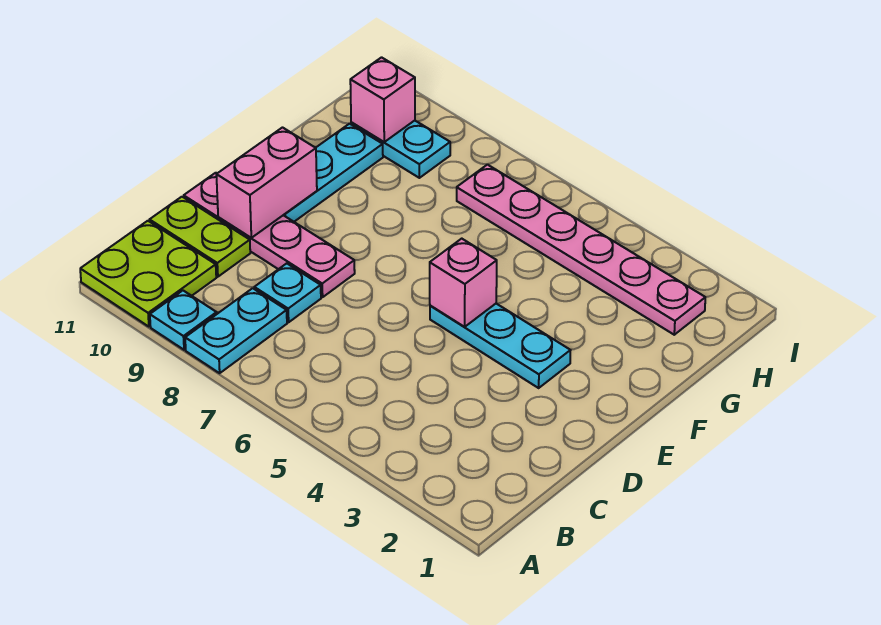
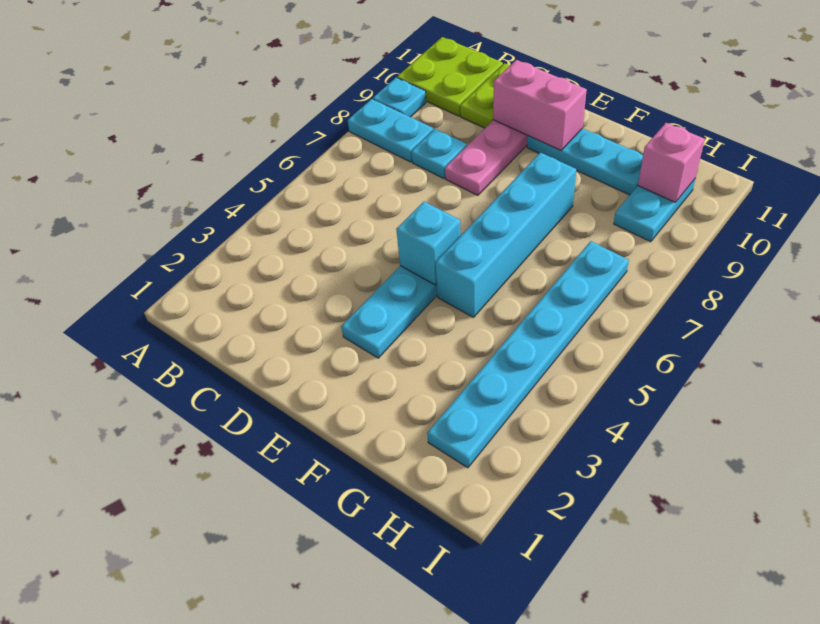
pink brick E5 level 2 -> cyan brick E5 level 2
none -> cyan brick F5:F8 level 1
pink plate H2:H7 level 1 -> cyan plate H2:H7 level 1

